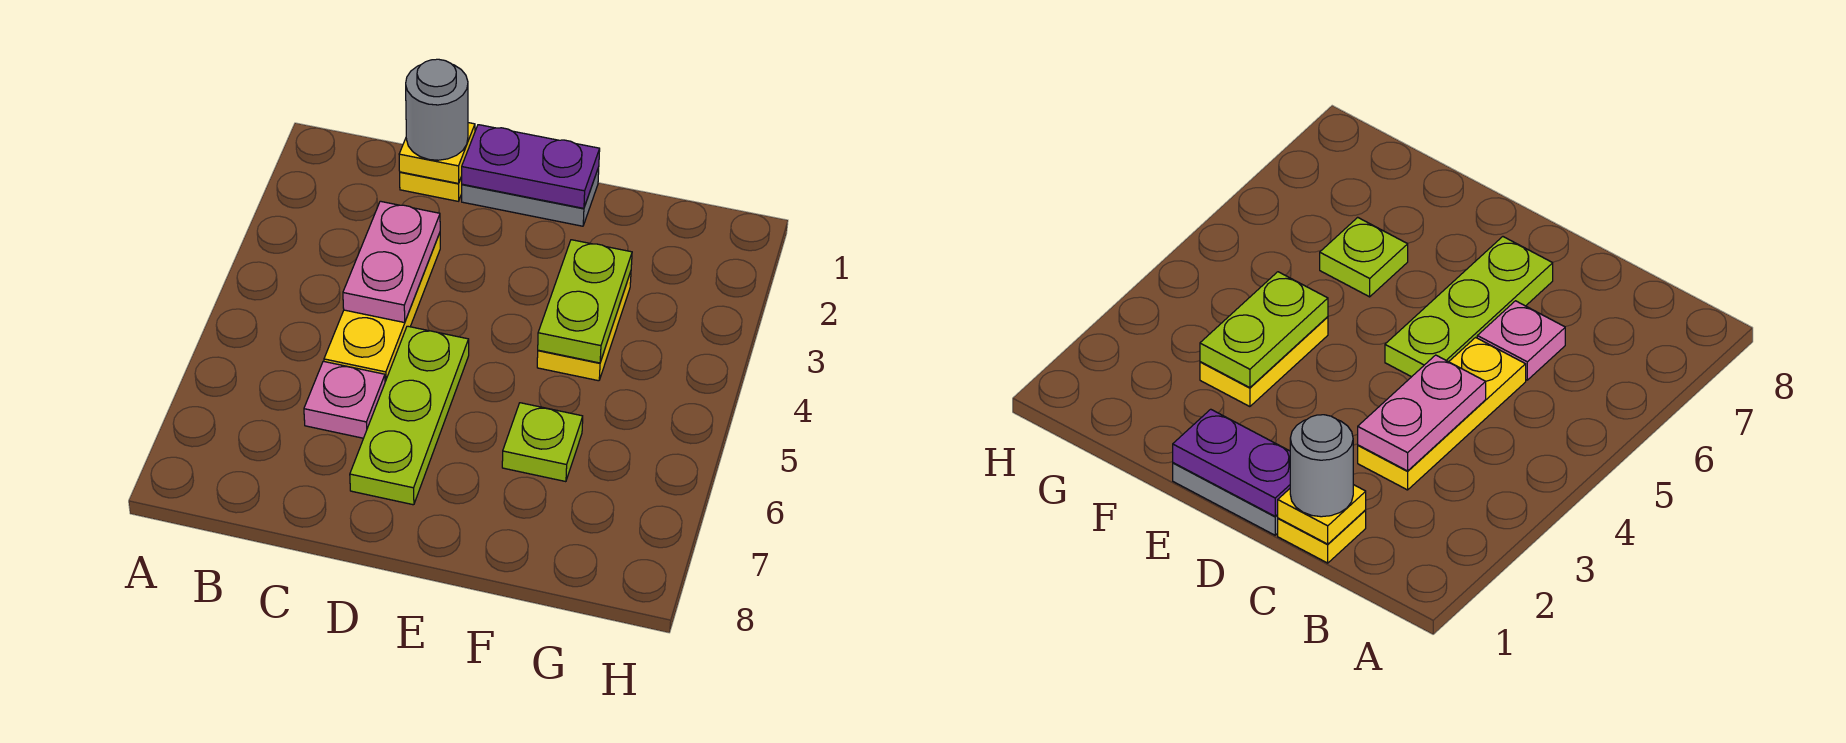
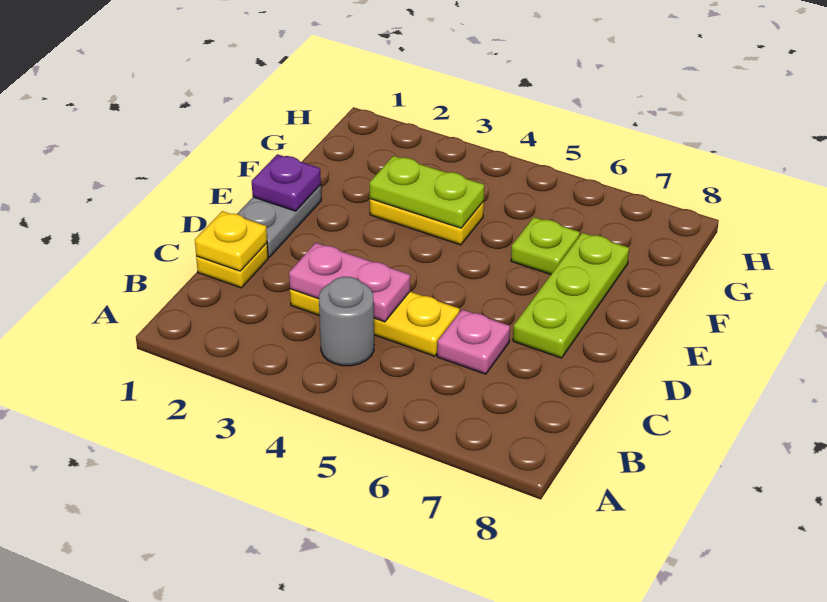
grey round brick C1 level 3 -> grey round brick B4 level 1
purple plate D1:E1 level 2 -> purple plate E1 level 2
lime plate D5:D7 level 1 -> lime plate D7:F7 level 1

